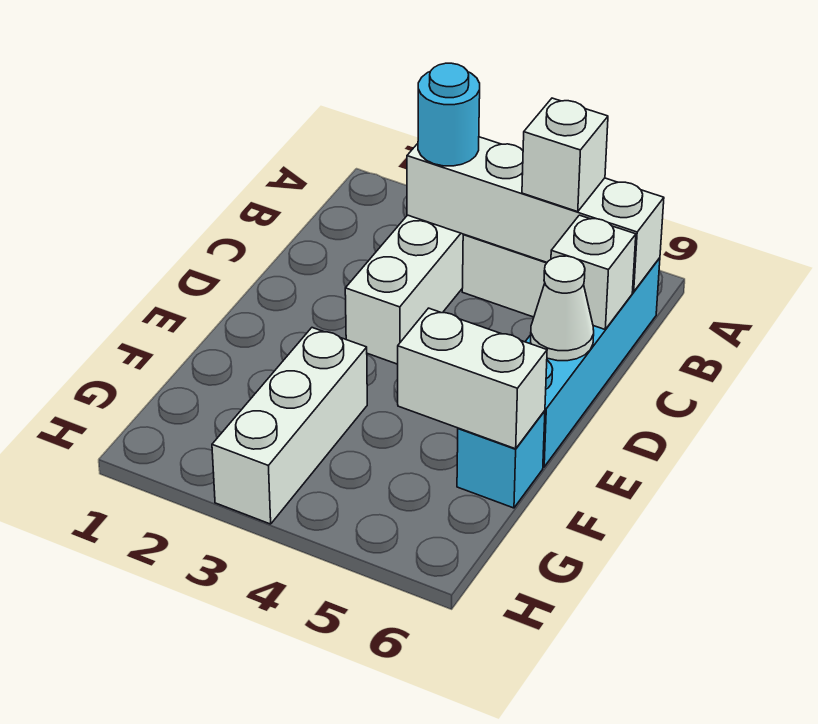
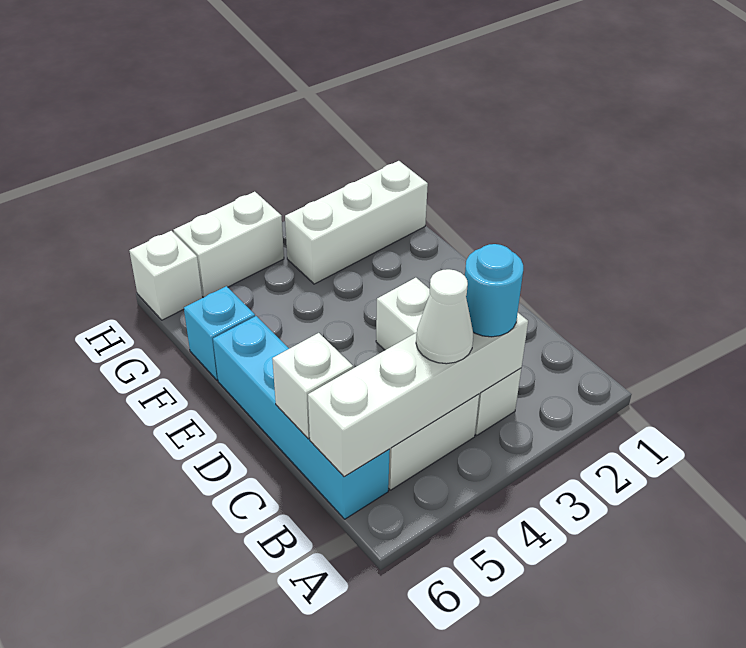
white brick B5 level 3 -> white brick H6 level 1
white cone D6 level 2 -> white cone B4 level 3
white brick F3:H3 level 1 -> white brick G1:G3 level 1
white brick F5:F6 level 2 -> white brick H4:H5 level 1

